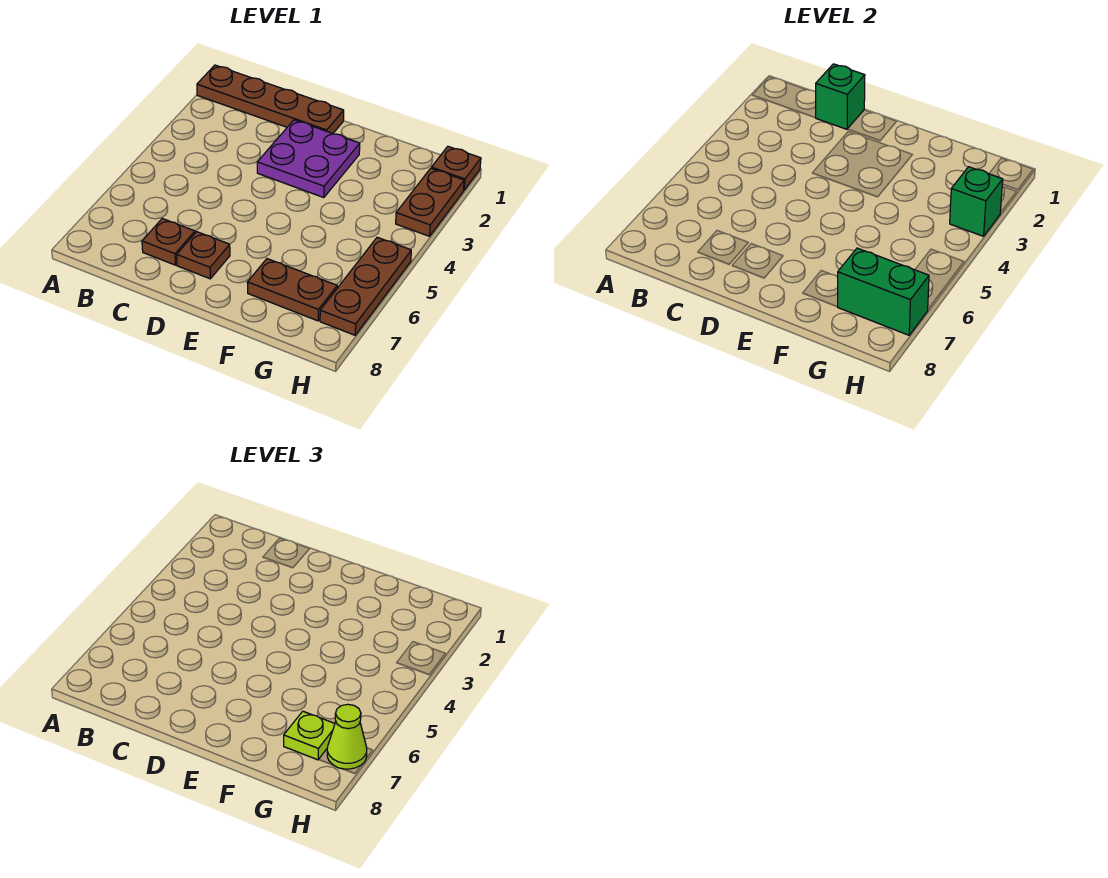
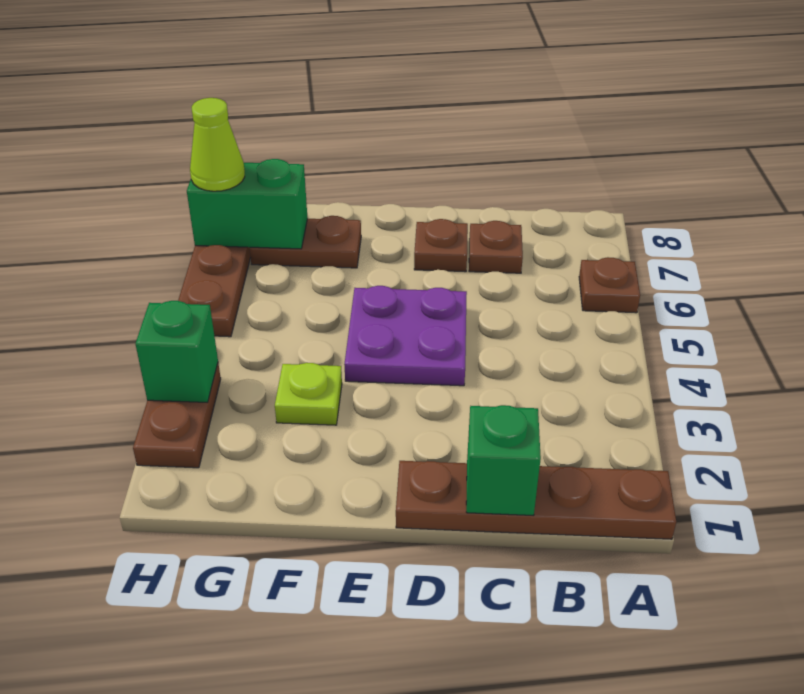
purple plate D2:E3 level 1 -> purple plate D4:E5 level 1
lime plate G7 level 3 -> lime plate F3 level 1
brown plate H1 level 1 -> brown plate A6 level 1

